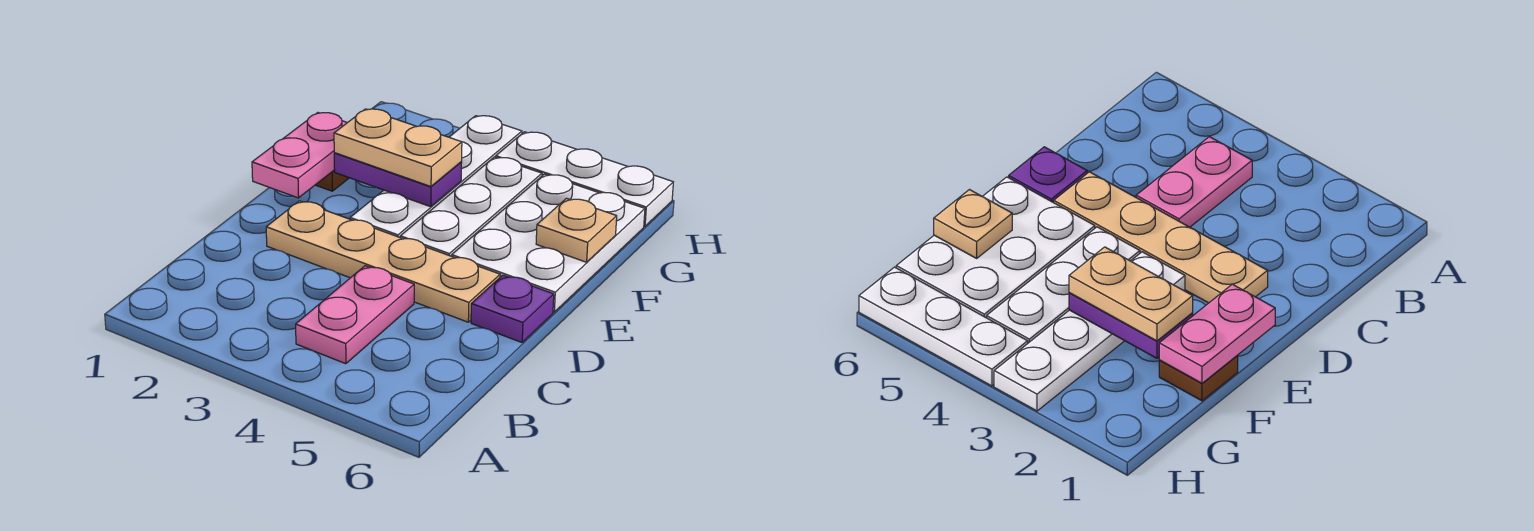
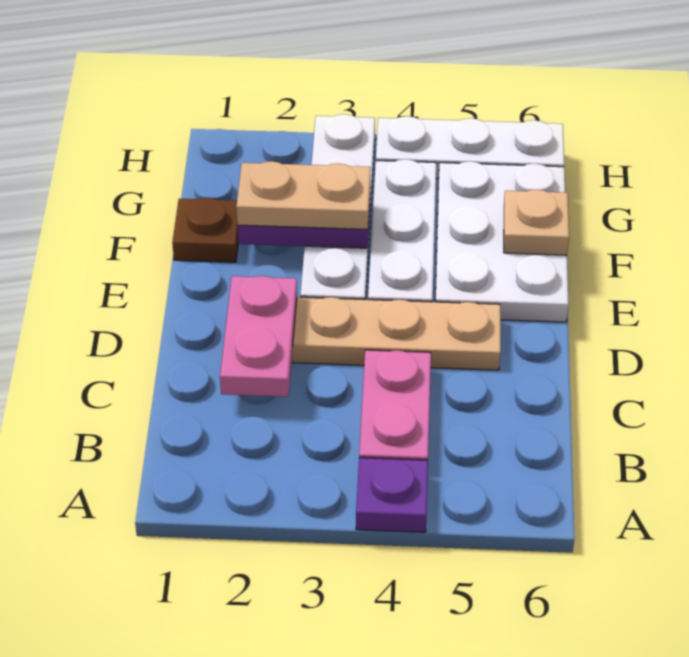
purple plate D6 level 1 -> purple plate A4 level 1
pink plate E1:F1 level 2 -> pink plate C2:D2 level 2

